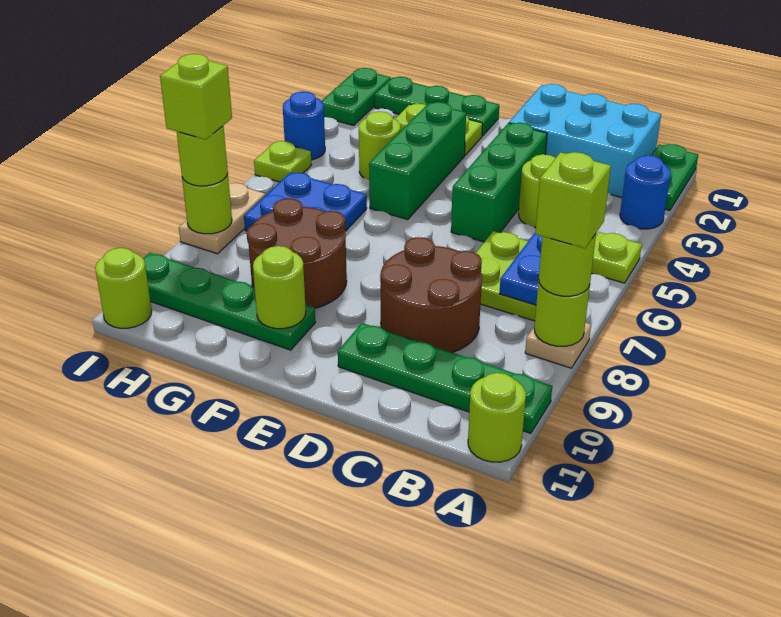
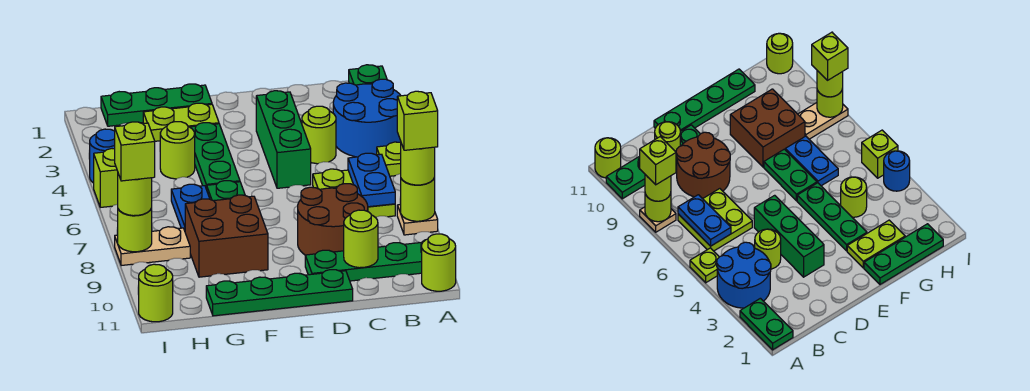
blue round brick A3 level 1 -> blue round brick A3:B4 level 1
cyan brick B1:D2 level 1 -> none
green brick F3:F5 level 1 -> green plate F3:F5 level 1
brown round brick F8:G9 level 1 -> brown brick F8:G9 level 1
green plate F10:I10 level 1 -> green plate D11:G11 level 1
lime round brick F10 level 2 -> lime round brick C10 level 2
blue plate G6:H7 level 1 -> blue plate G6:G7 level 1
green plate I1:I2 level 1 -> green plate F6:F7 level 1
lime plate I5 level 1 -> lime brick I5 level 1
tan plate I7:I8 level 1 -> tan plate H8:I8 level 1

